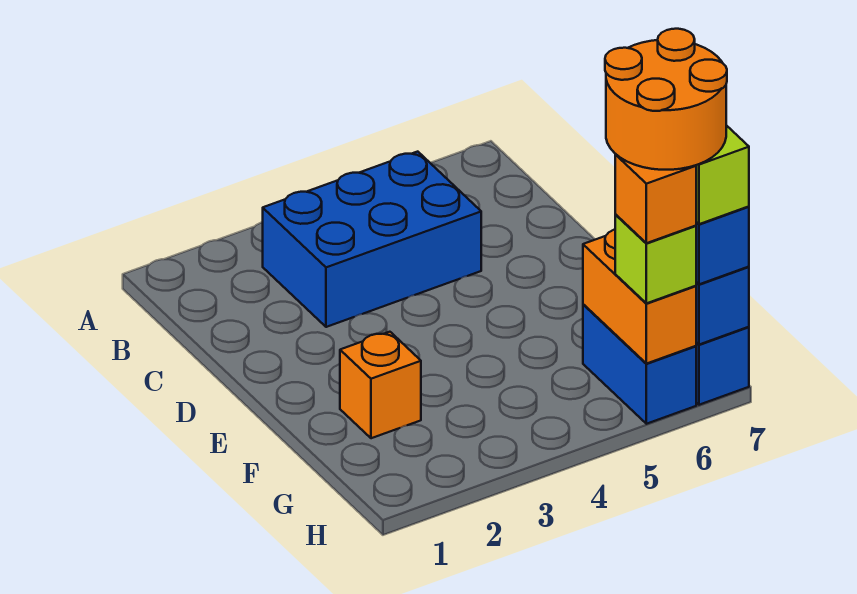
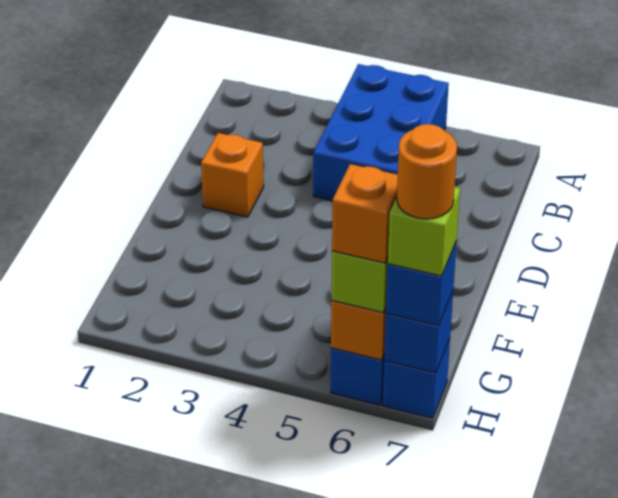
blue brick B3:C5 level 1 -> blue brick A4:C5 level 1
orange brick F2 level 1 -> orange brick D2 level 1
orange round brick G6:H7 level 5 -> orange round brick H7 level 5

